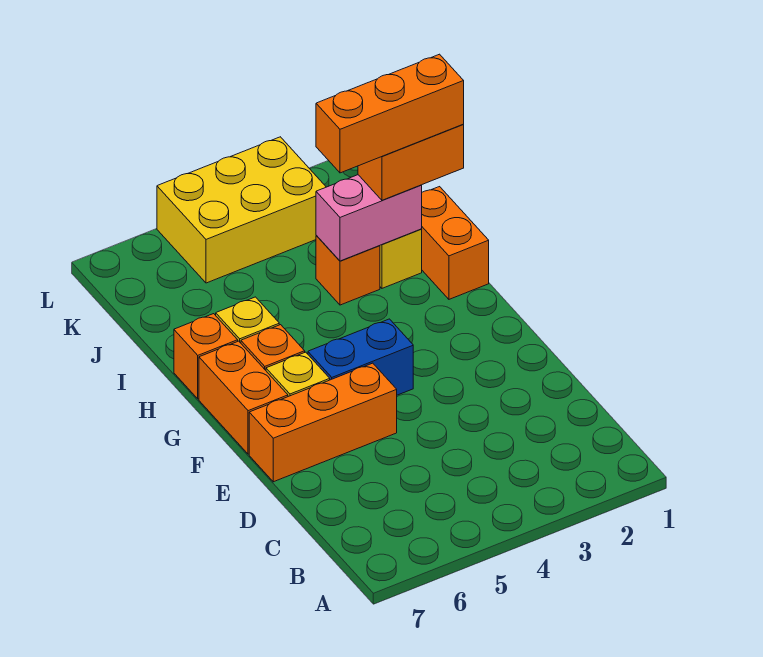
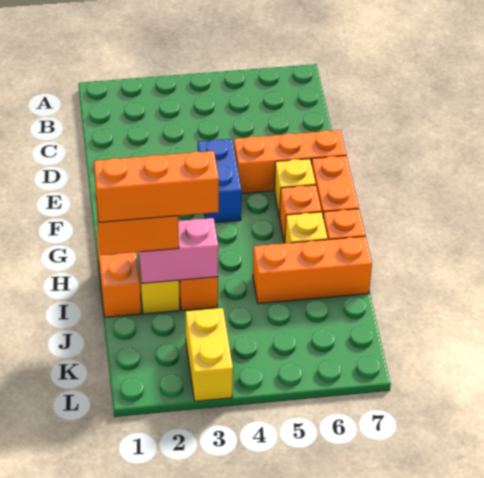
blue brick F4:F5 level 1 -> blue brick E4:F4 level 1
none -> orange brick I5:I7 level 1
yellow brick K3:L5 level 1 -> yellow brick K3:L3 level 1

